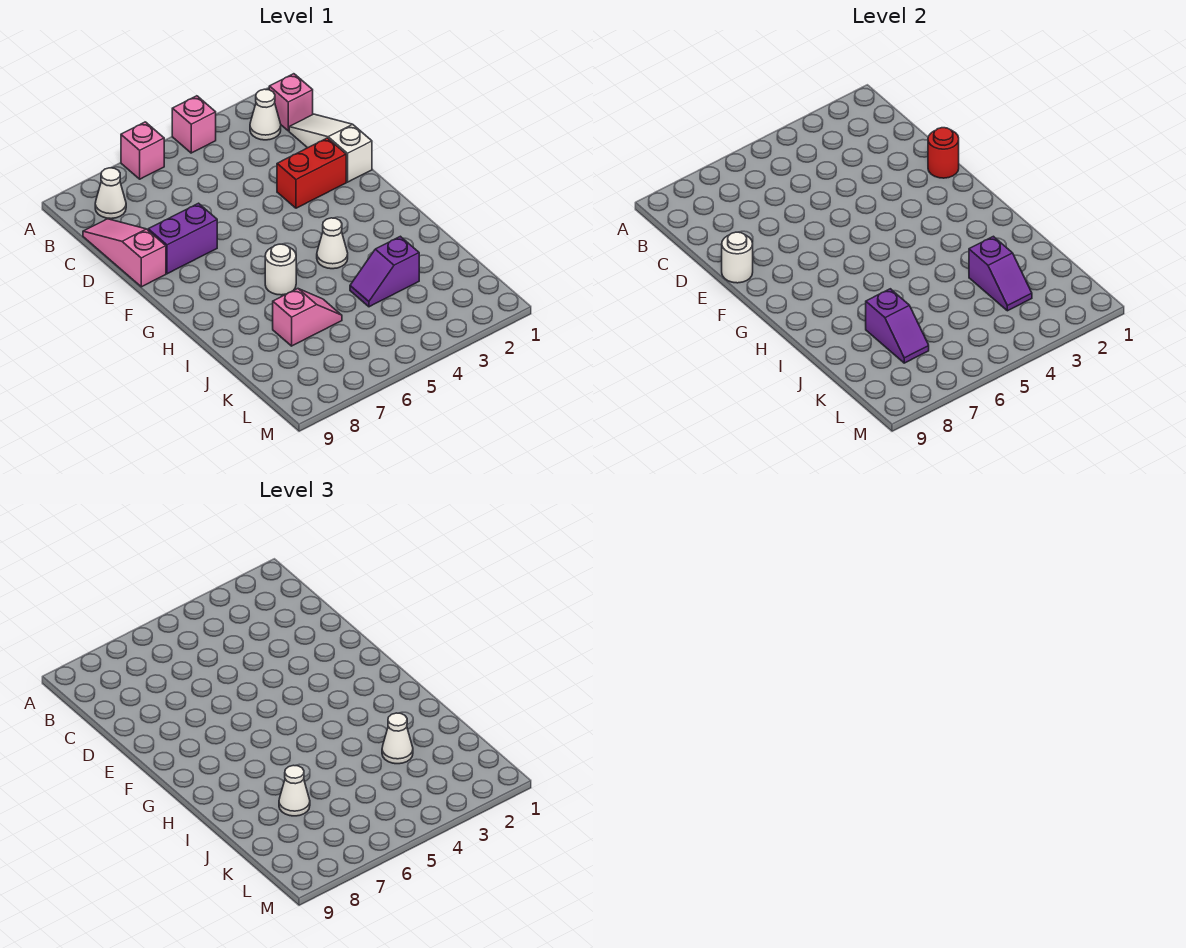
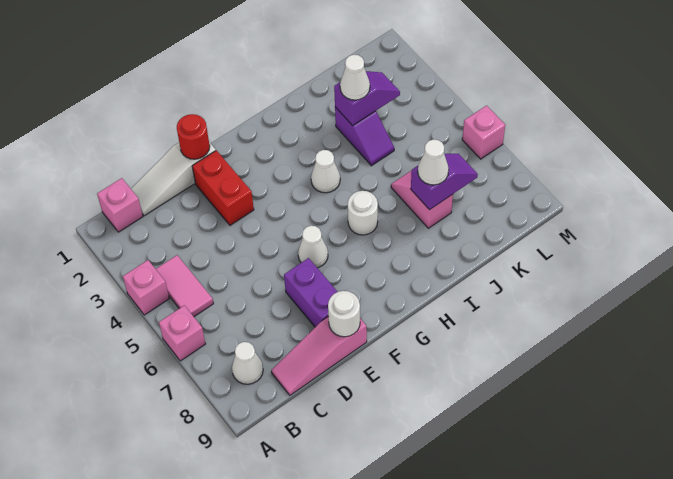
white cone B2 level 1 -> white cone F6 level 1
none -> pink tile B4:B5 level 1
none -> pink brick M6 level 1

